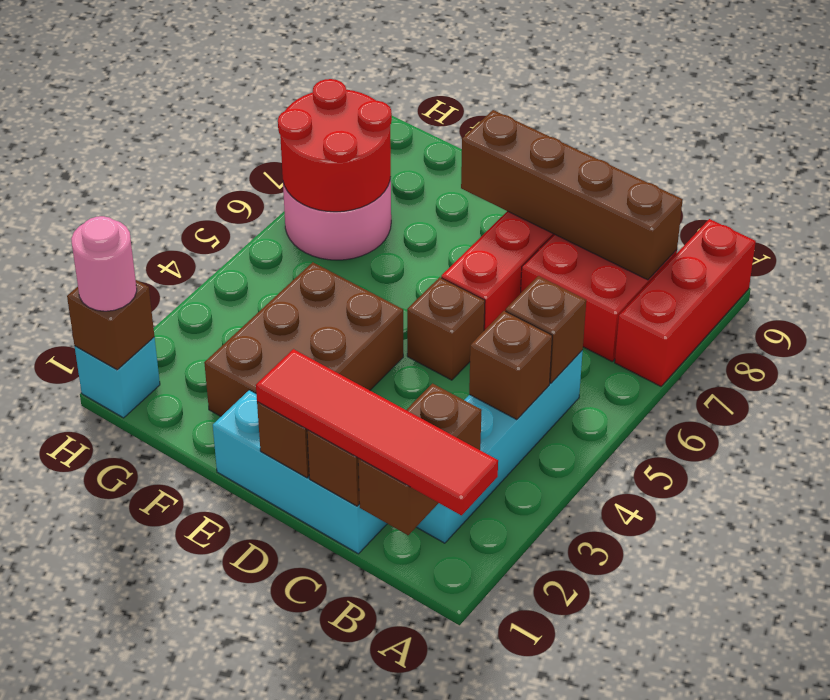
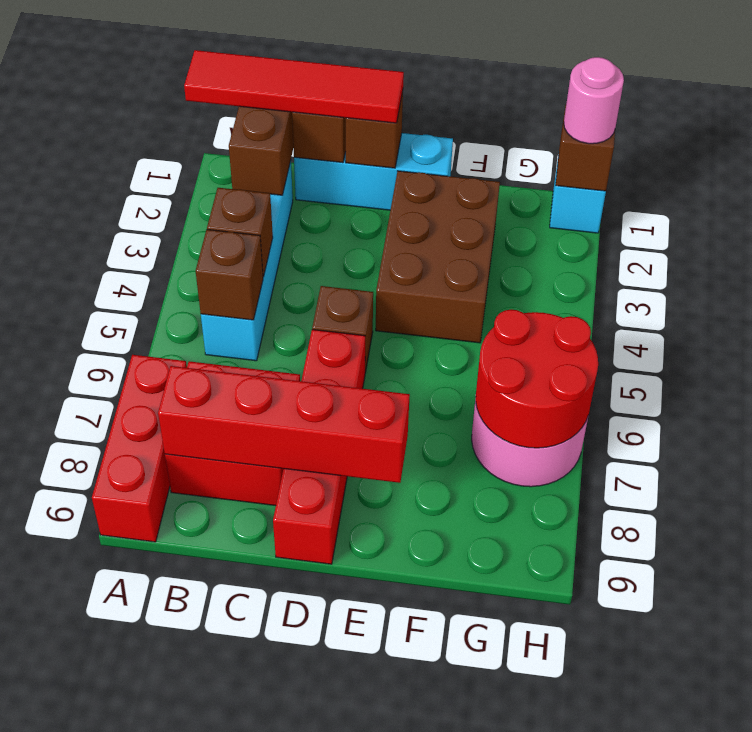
brown brick B8:E8 level 2 -> red brick B8:E8 level 2

